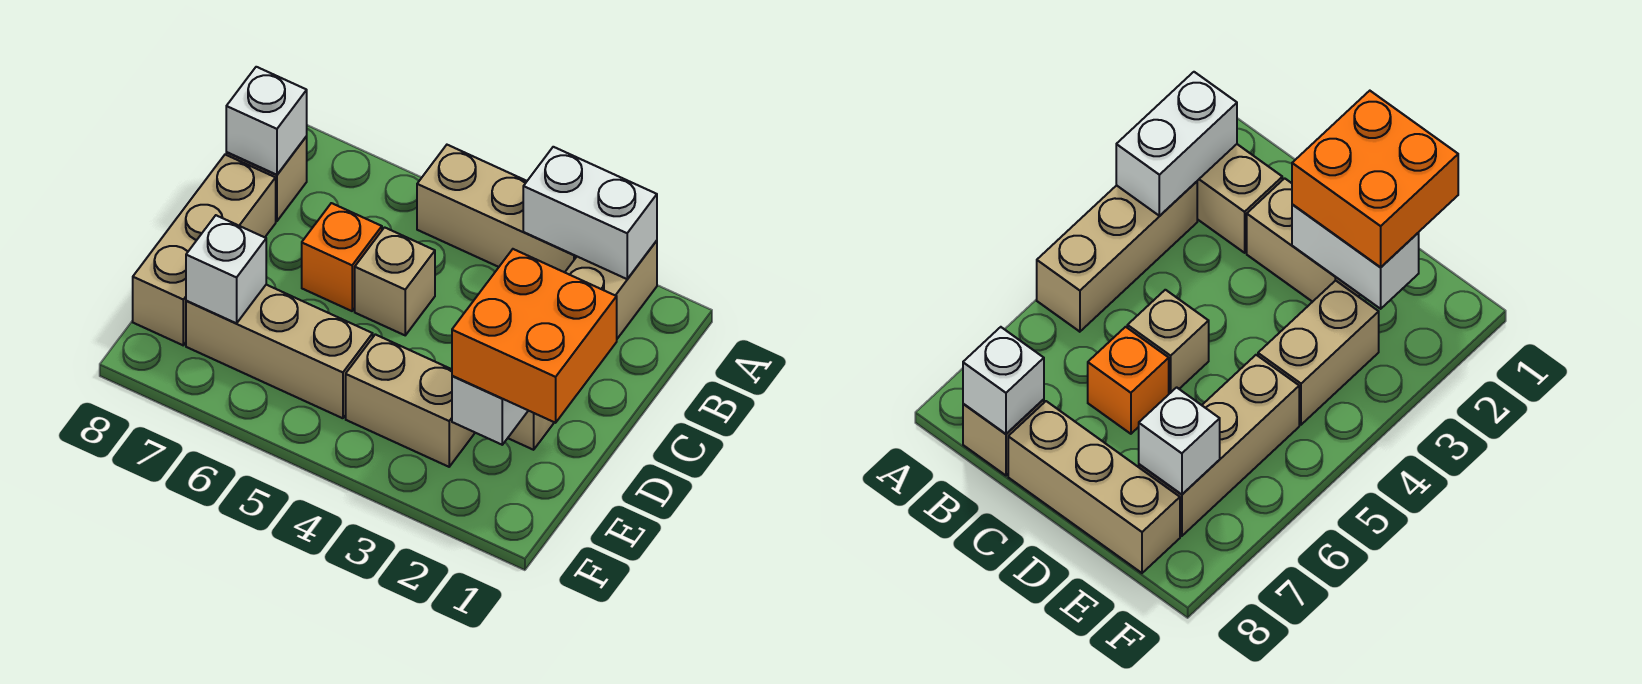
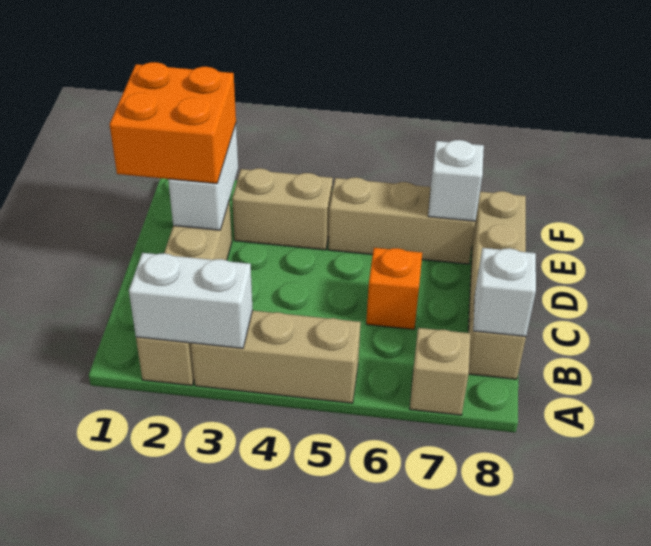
tan brick C5 level 1 -> tan brick A7 level 1

